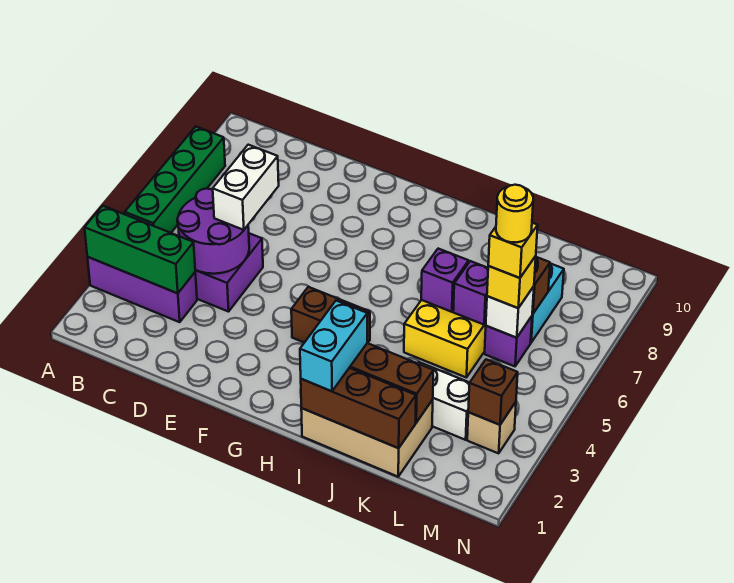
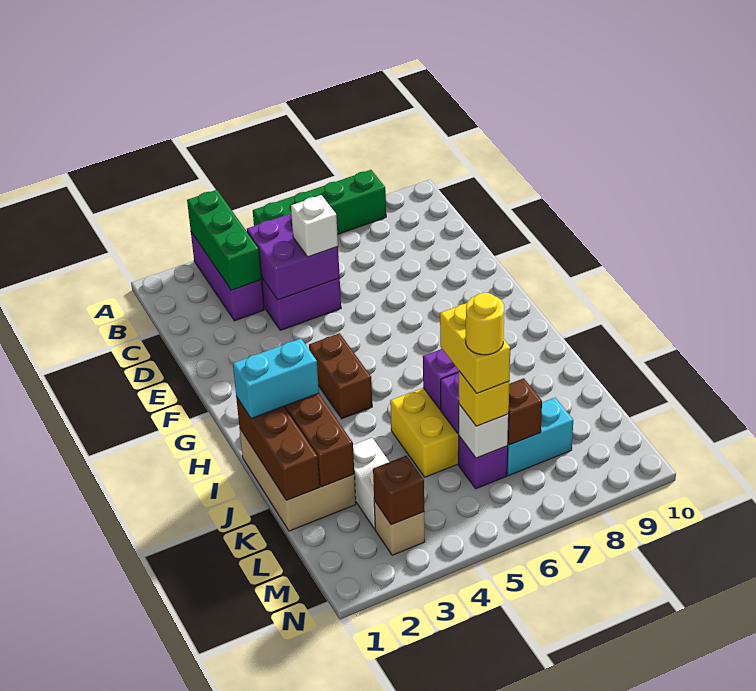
purple round brick C4:D5 level 2 -> purple brick C4:D5 level 2
white brick D5:D6 level 3 -> white brick D5 level 3
yellow brick L6 level 4 -> yellow brick K6:L6 level 4

